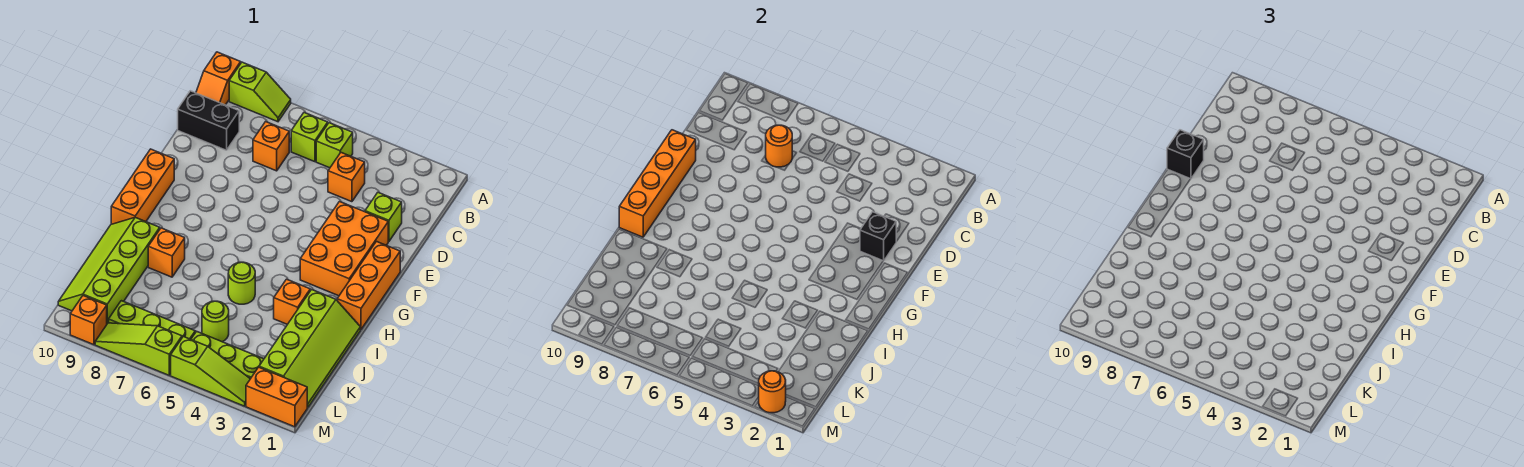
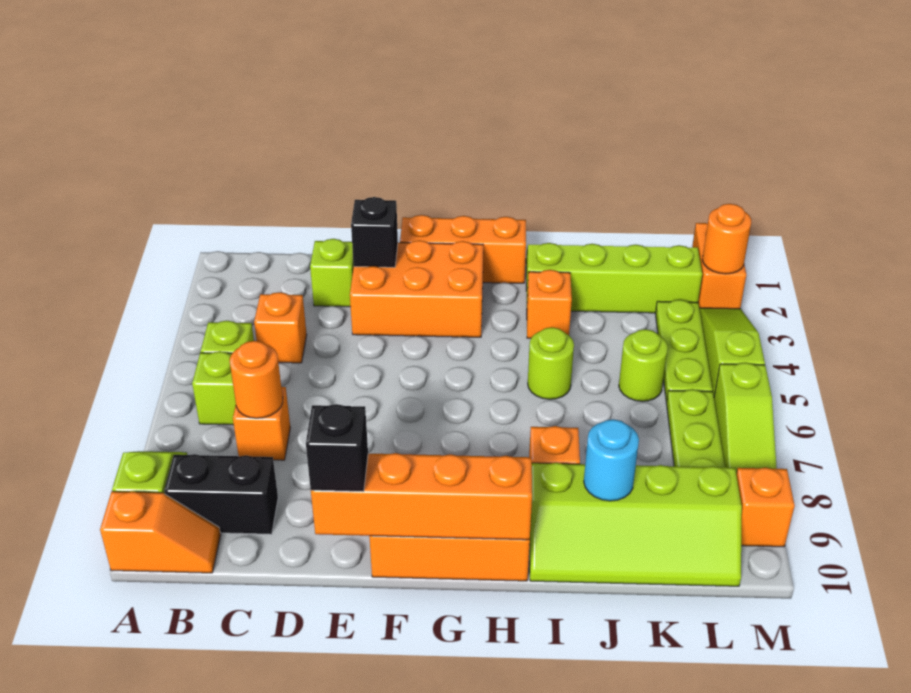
black brick C9:C10 level 1 -> black brick B9:C9 level 1
none -> cyan round brick J9 level 2

